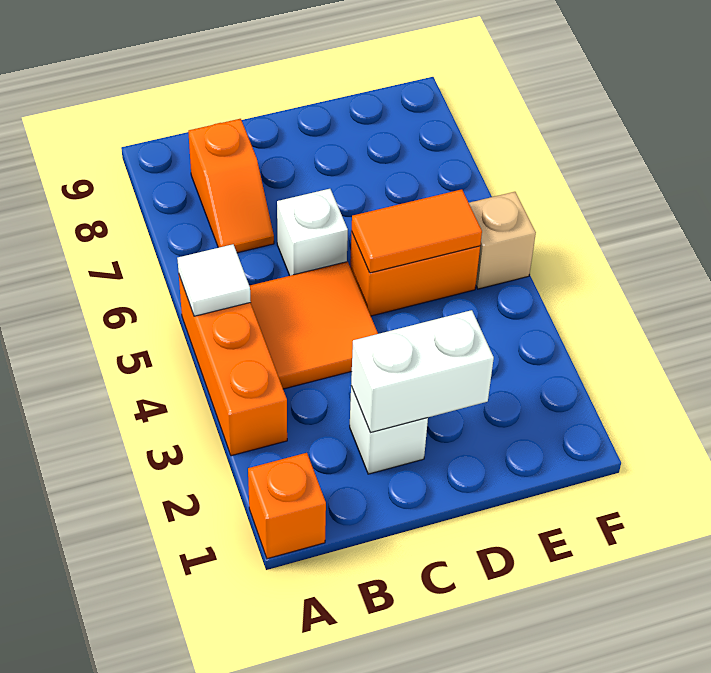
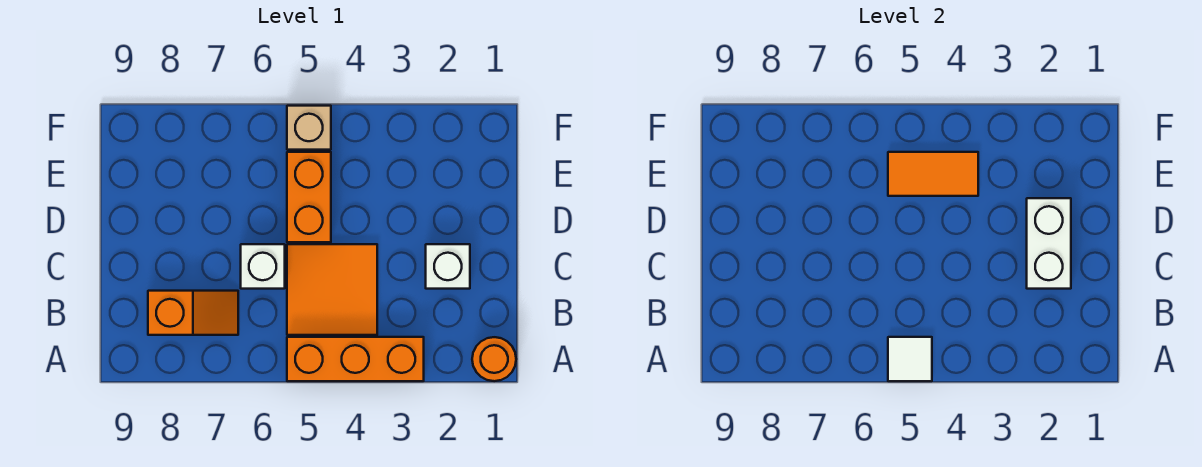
orange brick A1 level 1 -> orange round brick A1 level 1
orange tile D5:E5 level 2 -> orange tile E4:E5 level 2

